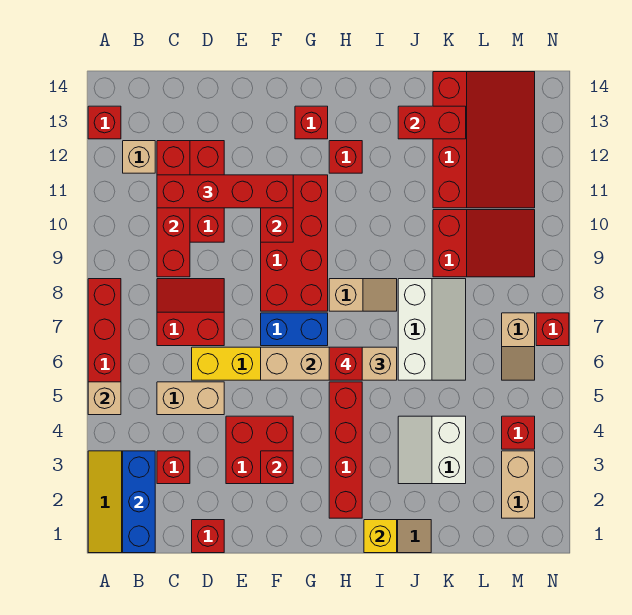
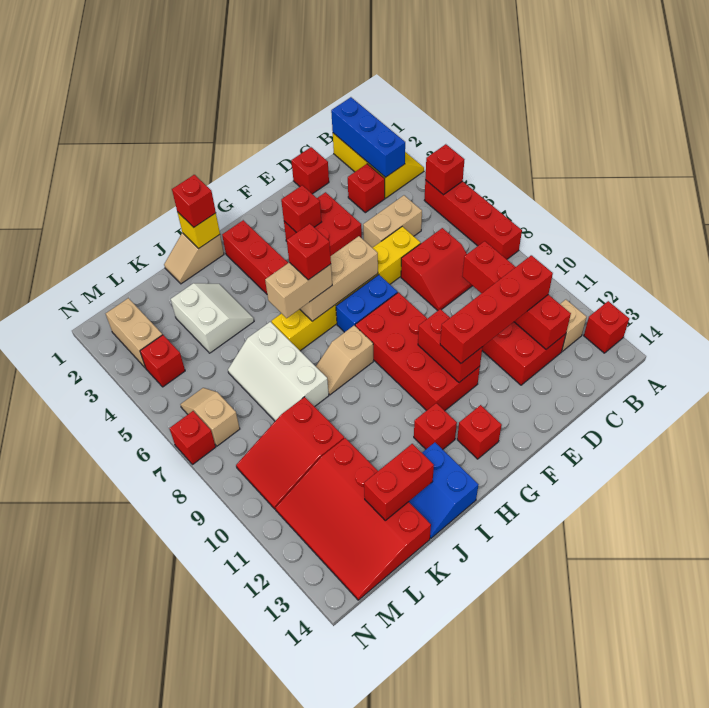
tan brick A5 level 2 -> red brick A5 level 2
none -> red brick I1 level 3
none -> blue slope I13:J14 level 1 top I

